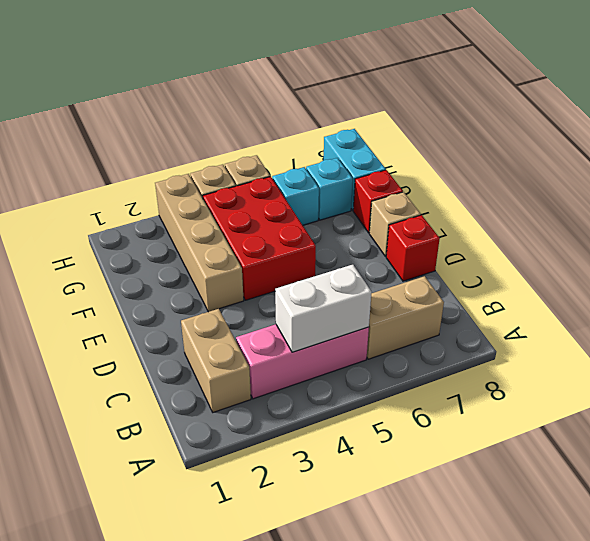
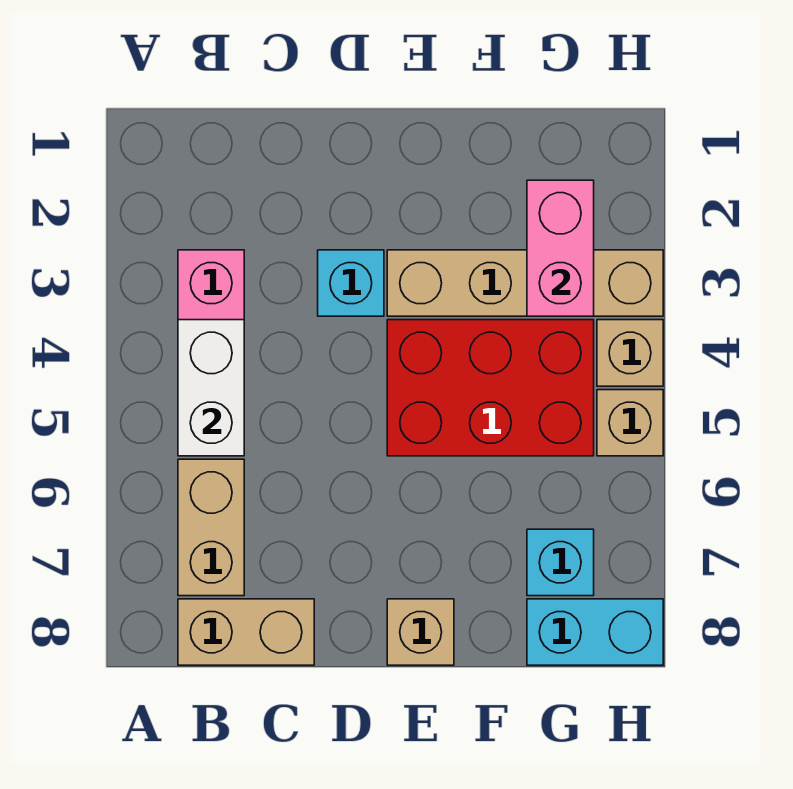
tan brick B2:C2 level 1 -> tan brick B8:C8 level 1
red brick D8 level 1 -> none
red brick F8 level 1 -> none
none -> pink brick G2:G3 level 2
cyan brick G6 level 1 -> cyan brick D3 level 1

